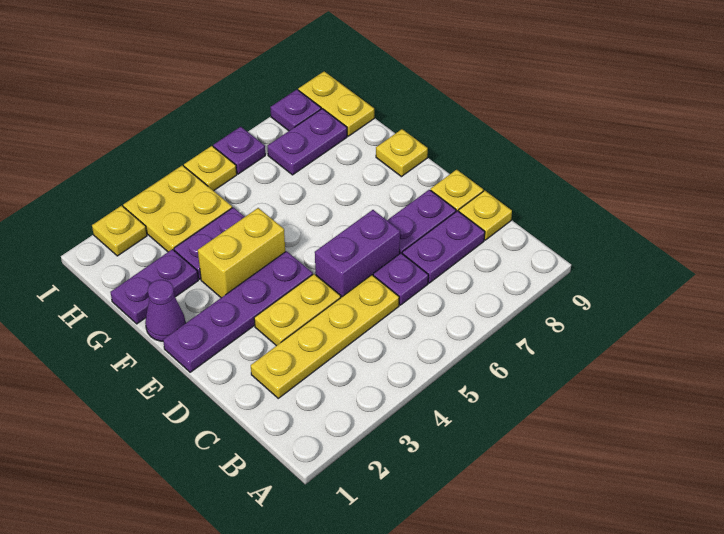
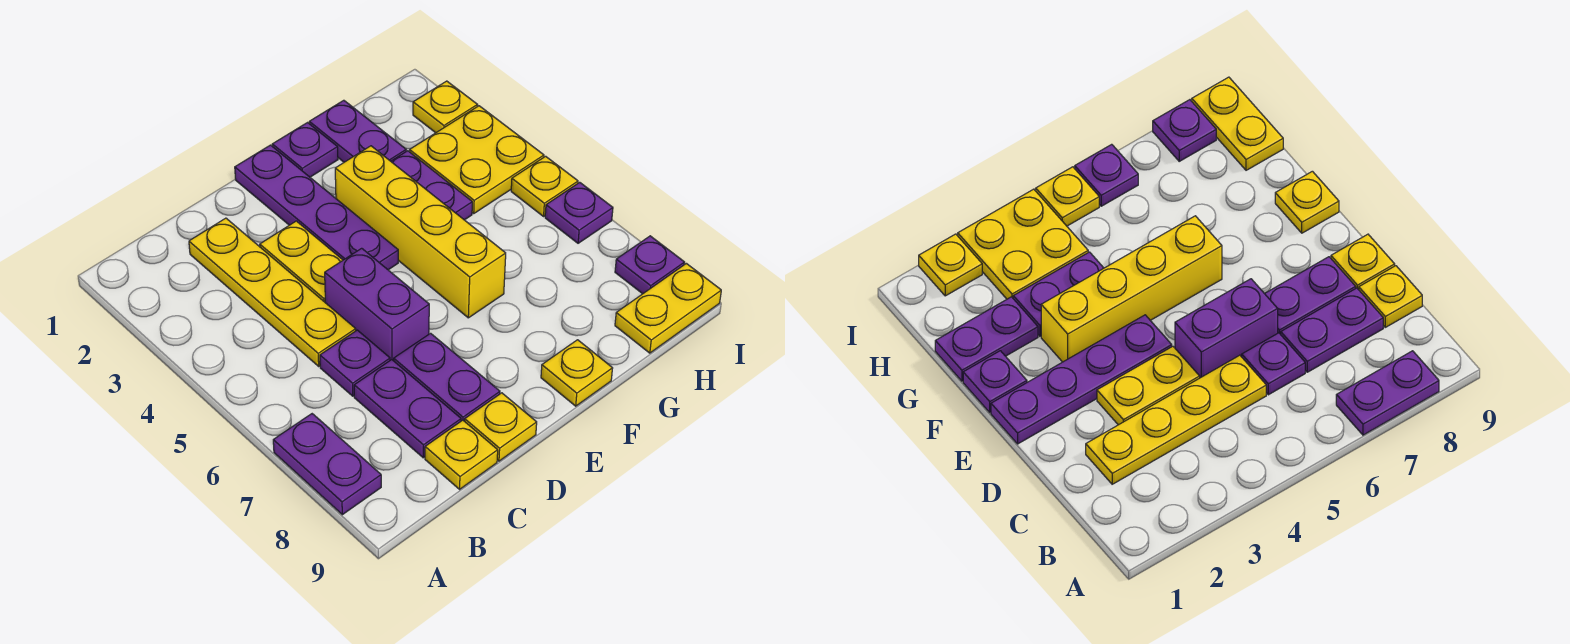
purple cone F1 level 1 -> purple plate F1 level 1
yellow brick F3:F4 level 1 -> yellow brick F3:F6 level 1
purple plate H7:H8 level 1 -> purple plate A7:A8 level 1

